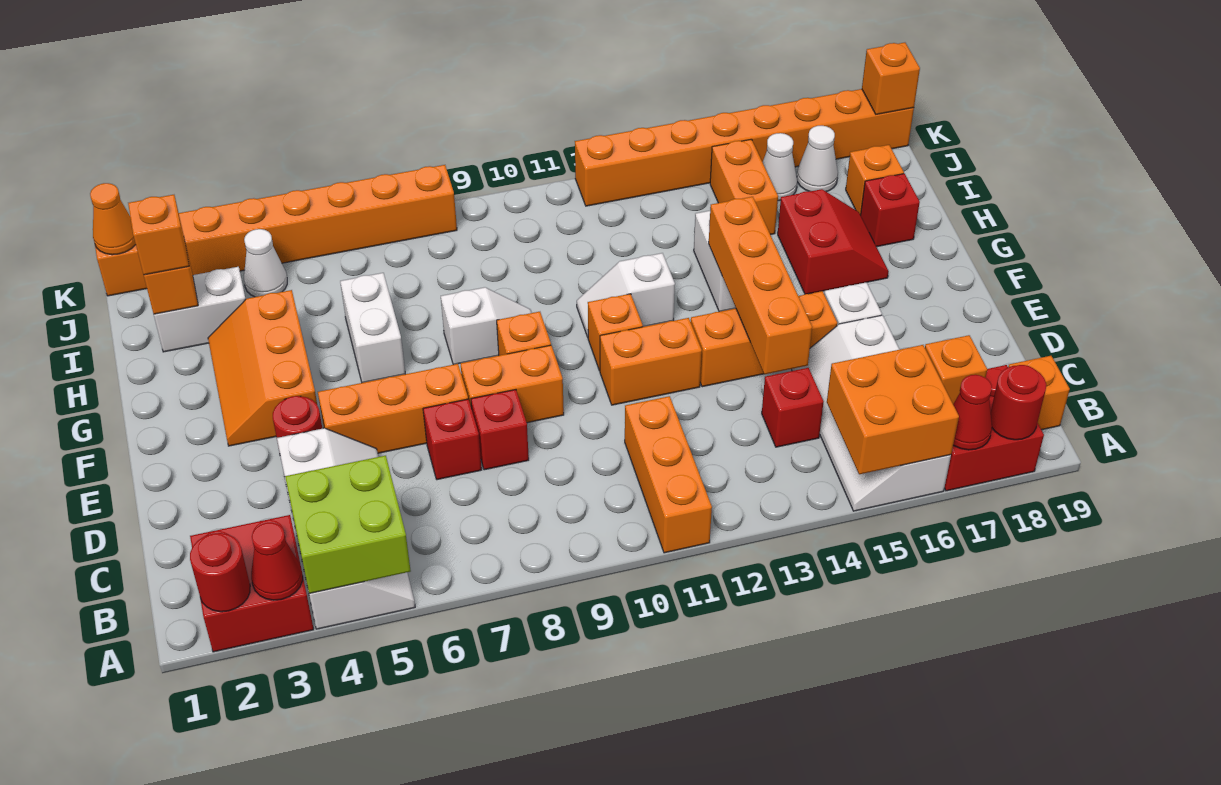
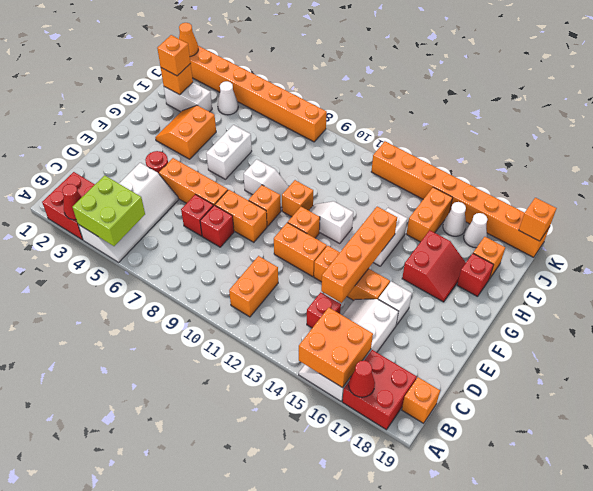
red round brick A2 level 2 -> none
orange brick A11:C11 level 1 -> orange brick B11:C11 level 1
red round brick A18 level 2 -> none
orange brick B17 level 2 -> orange brick G10 level 1
orange slope F3:H4 level 1 top 4 -> orange slope G3:H4 level 1 top 4

